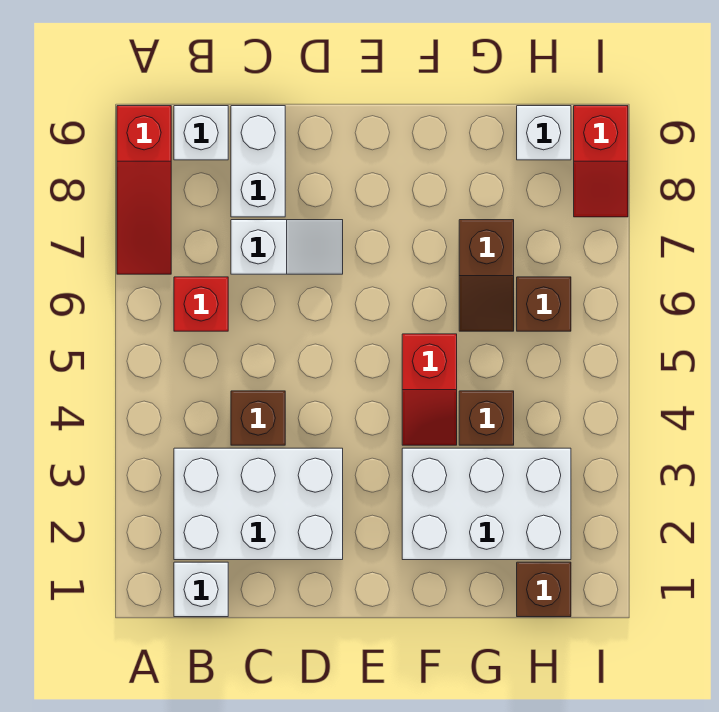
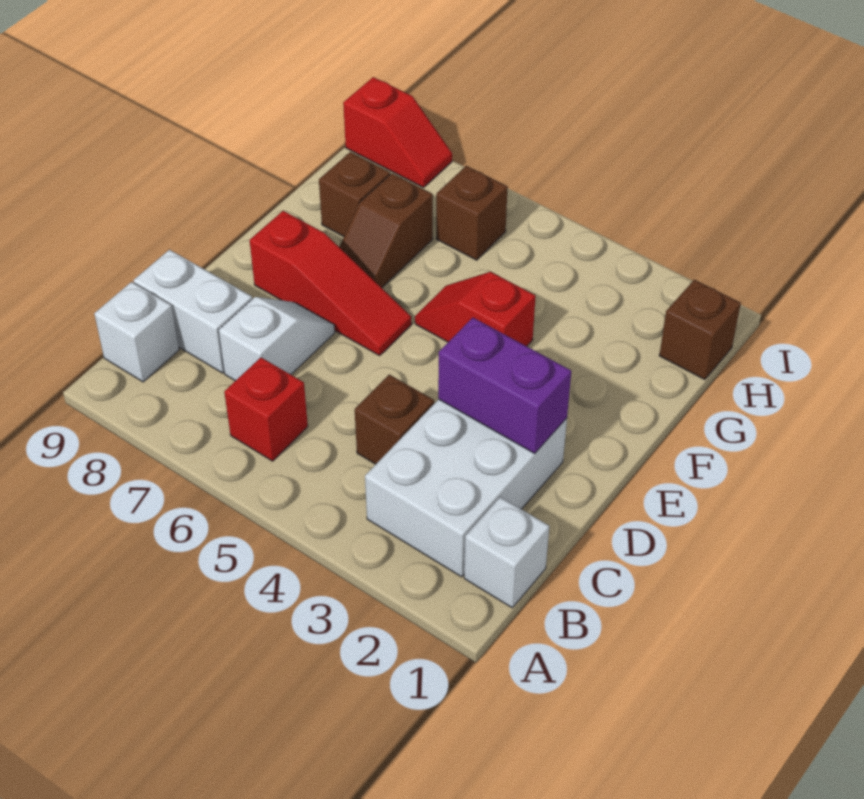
red slope A7:A9 level 1 top 9 -> red slope E6:E8 level 1 top 8
none -> purple brick D2:D3 level 2
white brick F2:H3 level 1 -> none
red slope F4:F5 level 1 top 5 -> red slope F4:F5 level 1 top 4
brown brick G4 level 1 -> brown brick G8 level 1
brown slope G6:G7 level 1 top 7 -> brown slope F7:G7 level 1 top G
white brick H9 level 1 -> none

